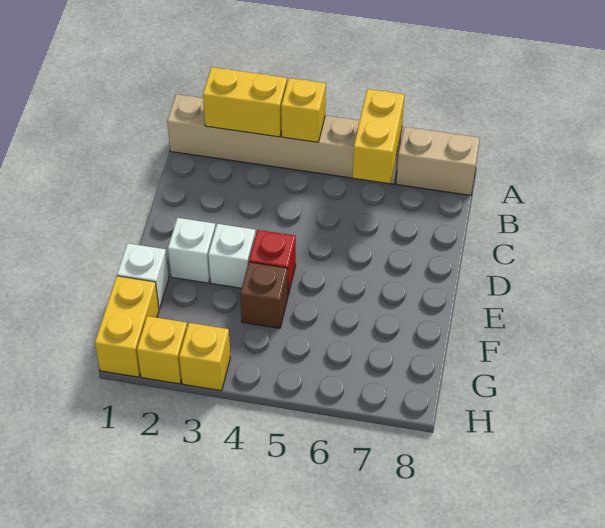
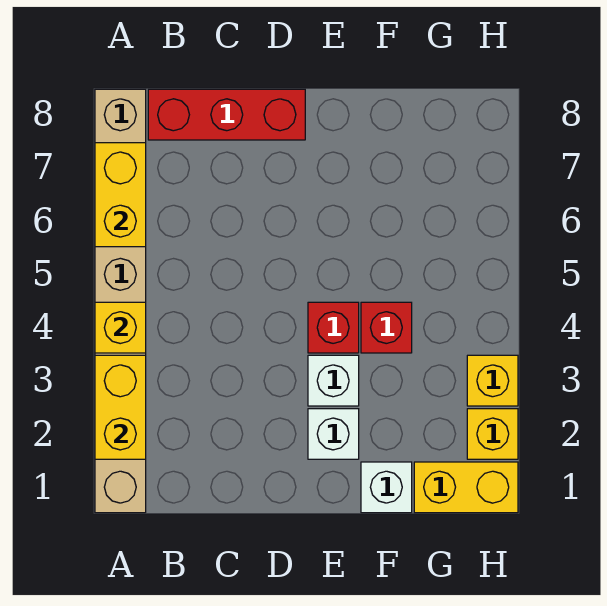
yellow brick A6:B6 level 2 -> yellow brick A6:A7 level 2
none -> red brick B8:D8 level 1
brown brick F4 level 1 -> red brick F4 level 1

